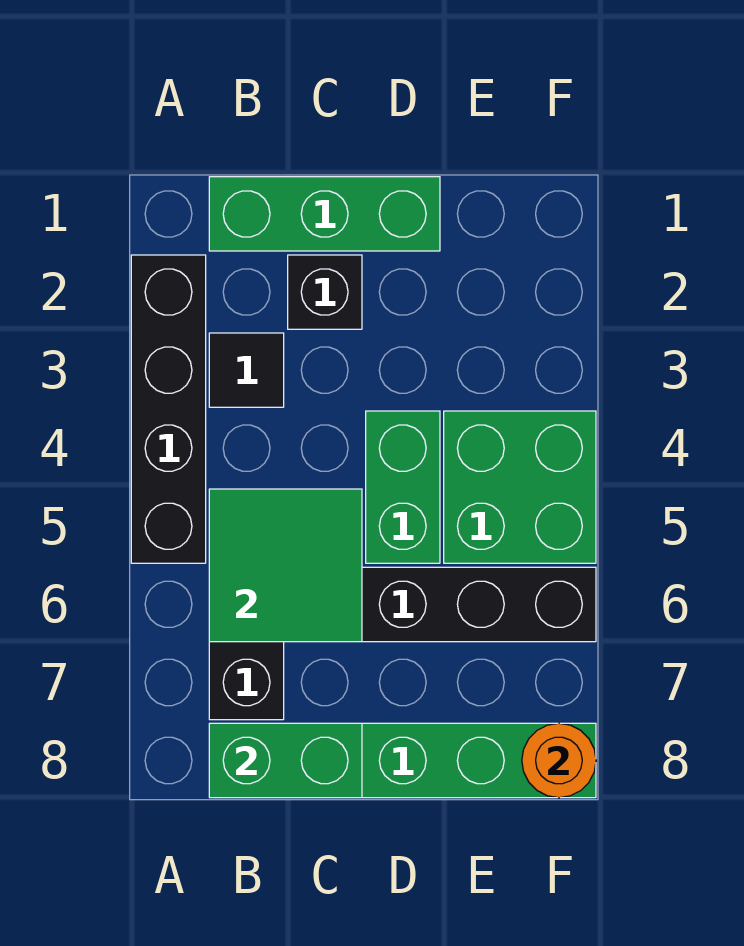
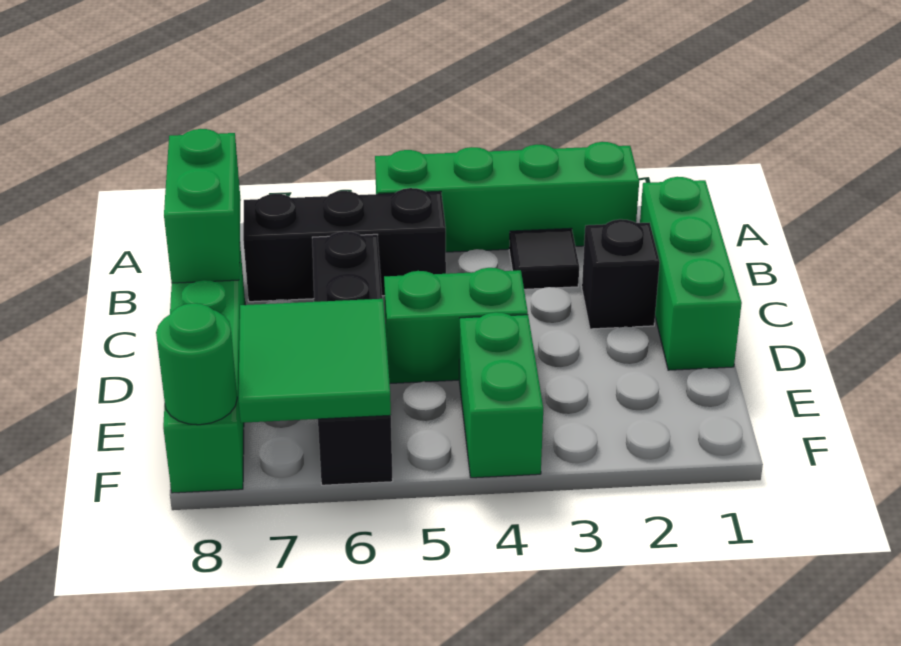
black brick A2:A5 level 1 -> green brick A2:A5 level 1
green tile B5:C6 level 2 -> green tile E6:F7 level 2
green brick E4:F5 level 1 -> green brick E4:F4 level 1
orange round brick F8 level 2 -> green round brick F8 level 2

